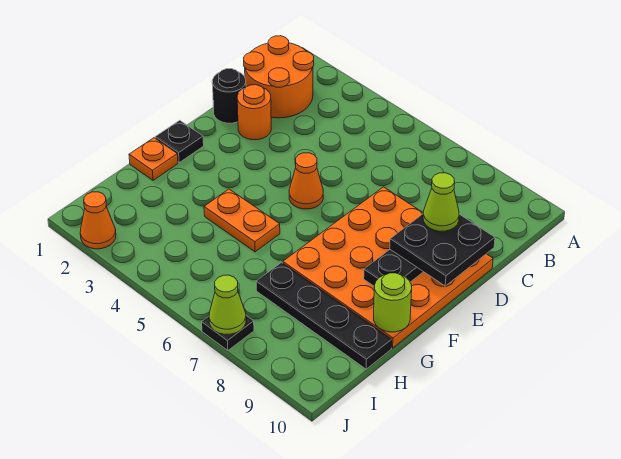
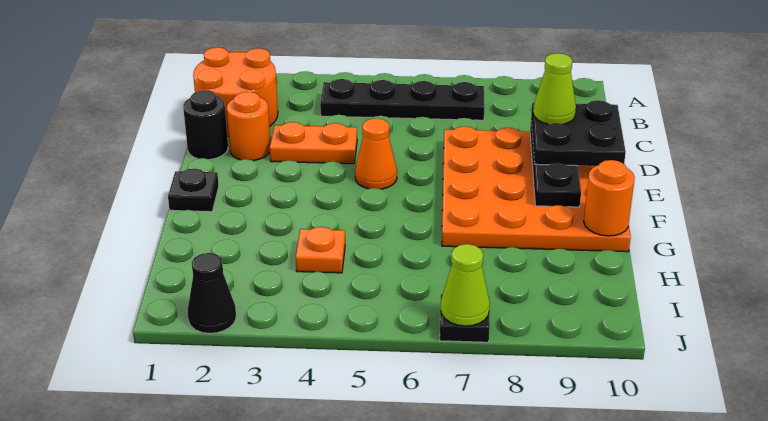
orange plate G1 level 1 -> orange plate H4 level 1
orange plate G4:G5 level 1 -> orange plate D3:D4 level 1
lime round brick G10 level 2 -> orange round brick G10 level 2
black plate H7:H10 level 1 -> black plate B4:B7 level 1
orange cone J2 level 1 -> black cone J2 level 1

